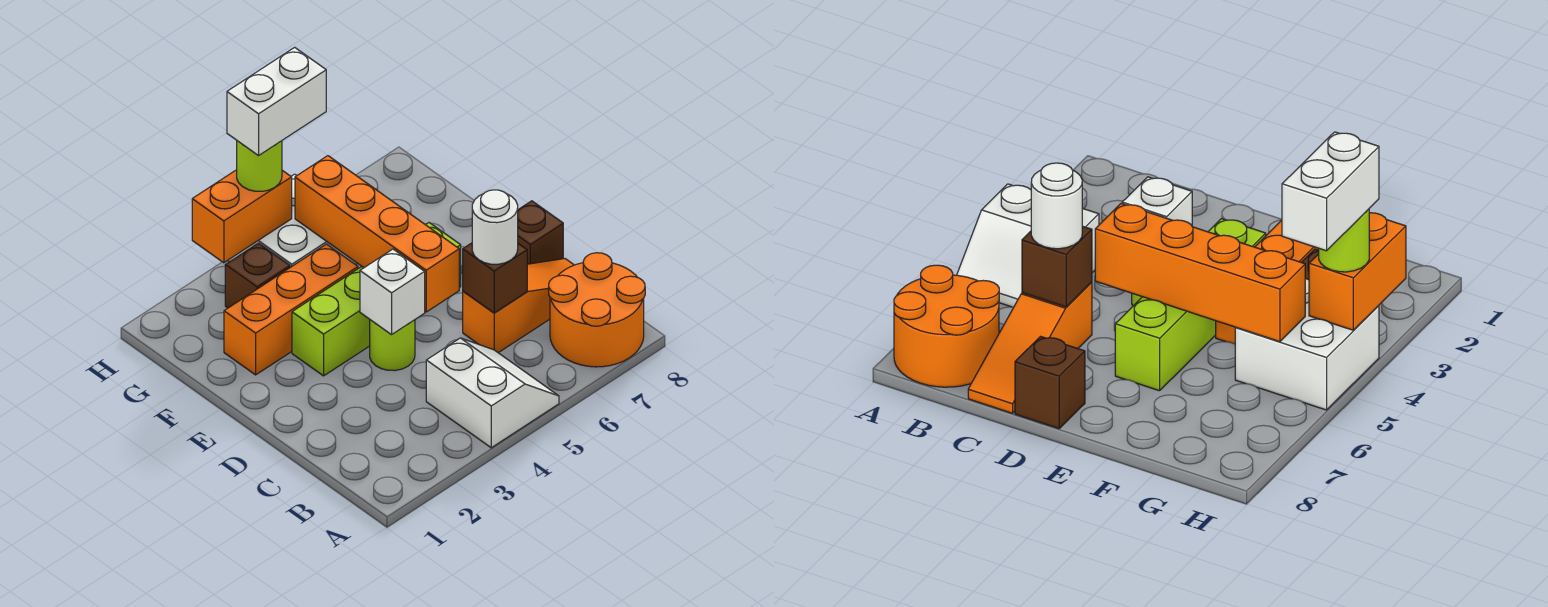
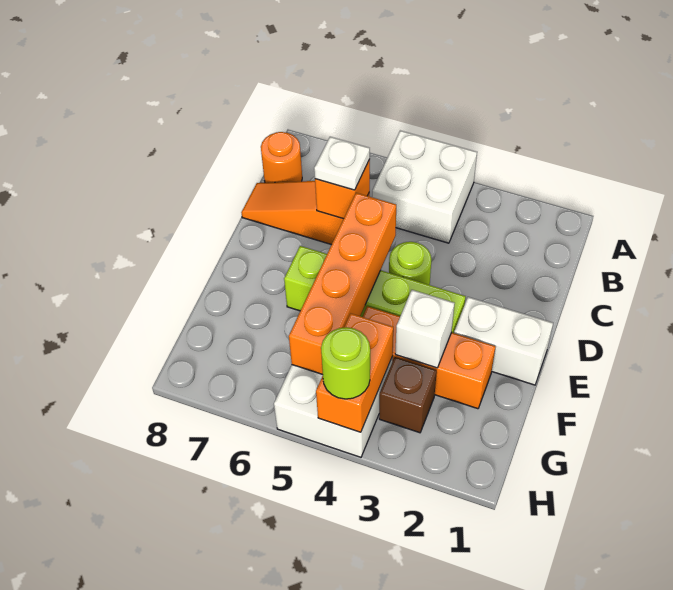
white slope A4:B5 level 1 top 4 -> white brick A4:B5 level 1
orange round brick A7:B8 level 1 -> orange round brick B8 level 1
brown brick C6 level 2 -> orange brick C6 level 2
white round brick C6 level 3 -> white plate C6 level 3
white brick D4 level 2 -> white brick F3 level 2
brown brick D8 level 1 -> none
orange brick H3:H4 level 2 -> orange brick G4:H4 level 2
white brick H4:H5 level 4 -> white brick E1:E2 level 1

